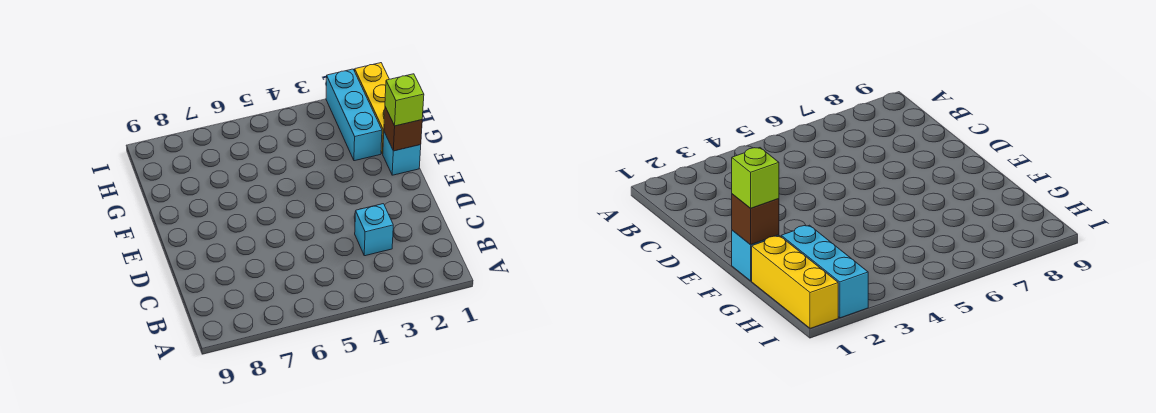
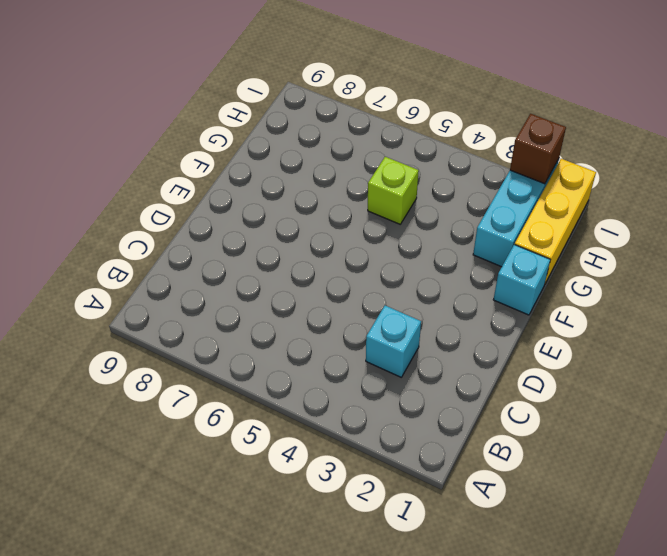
brown brick F1 level 2 -> brown brick I2 level 2
lime brick F1 level 3 -> lime brick G5 level 1

